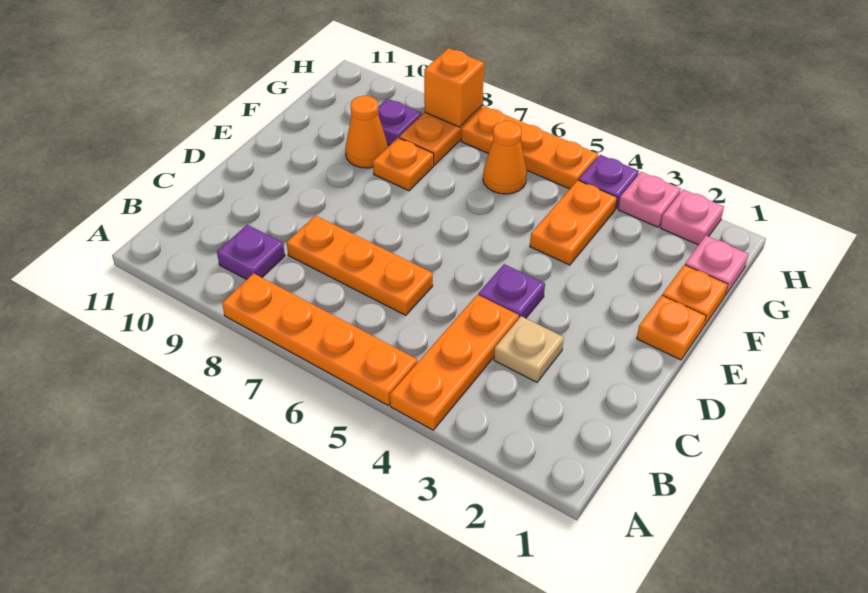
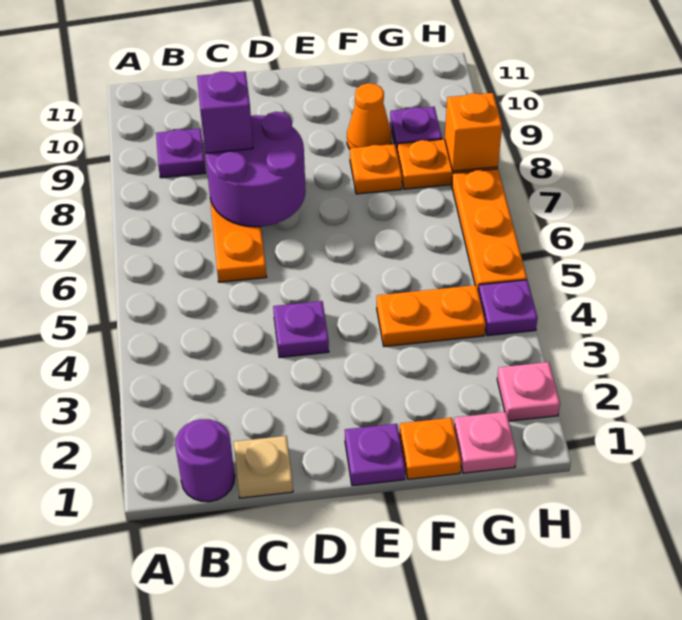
orange plate A4:C4 level 1 -> none
orange plate A5:A8 level 1 -> none
none -> purple round brick B1 level 1
tan plate C3 level 1 -> tan plate C1 level 1
none -> purple round brick C7:D8 level 2
none -> purple brick C8 level 3
orange plate E1 level 1 -> purple plate E1 level 1
orange cone G6 level 1 -> none
pink plate H3 level 1 -> none

